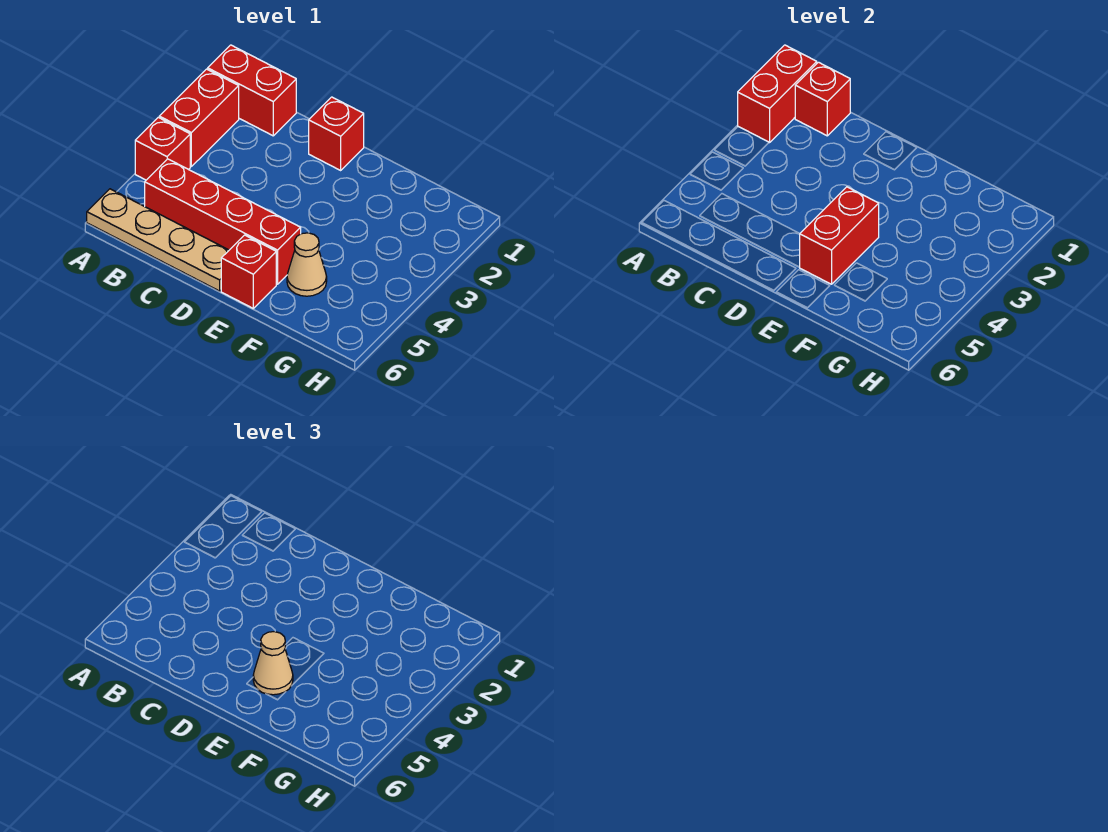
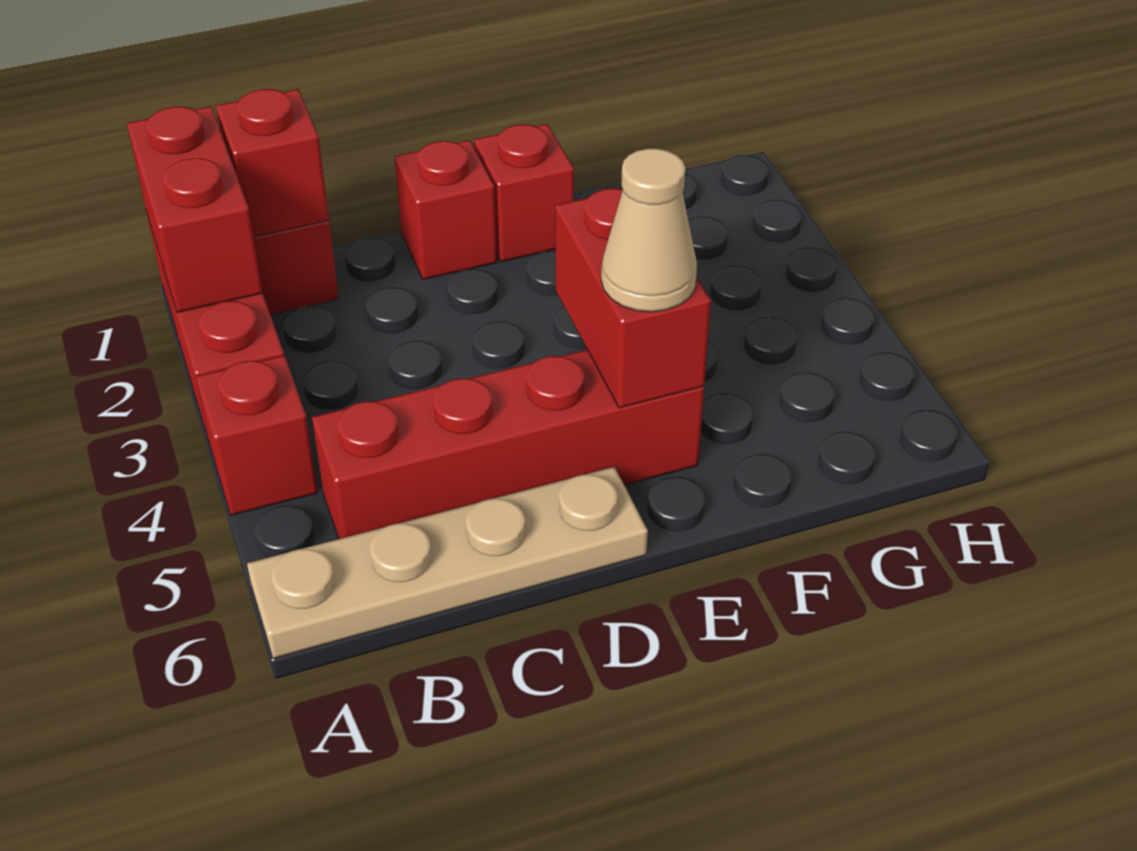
red brick E6 level 1 -> red brick E1 level 1
tan cone F5 level 1 -> none

